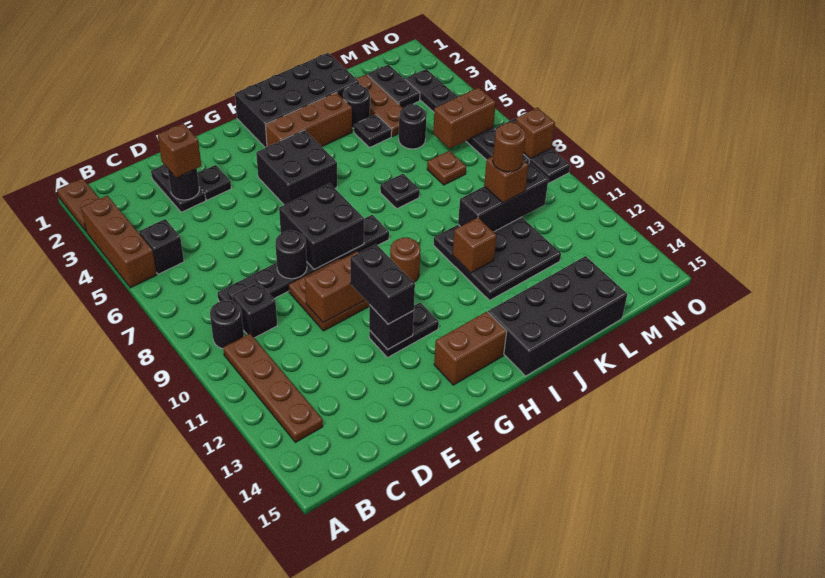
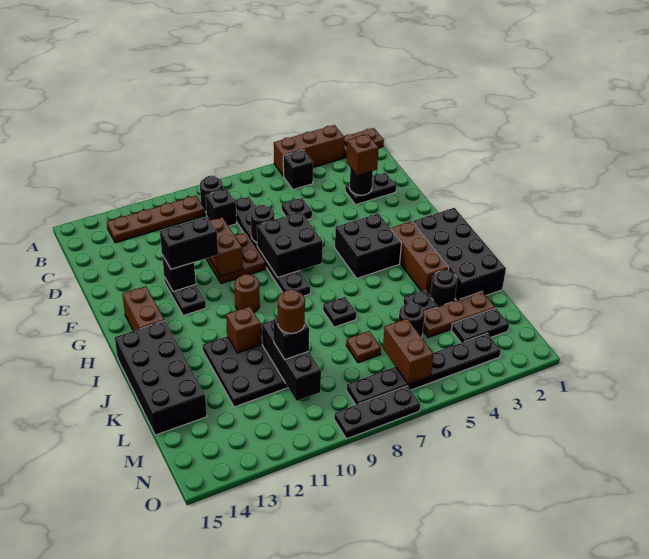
black plate E3 level 1 -> black plate D6 level 1
brown brick L10 level 3 -> black brick L10 level 3
brown brick O8 level 2 -> none

